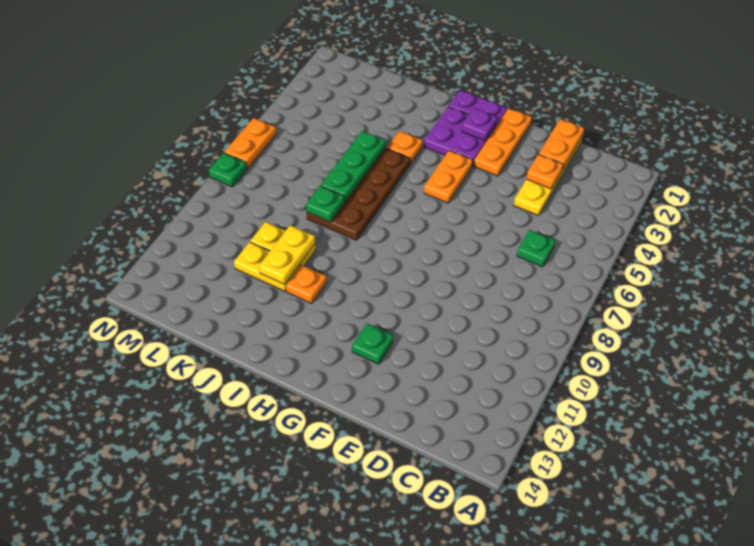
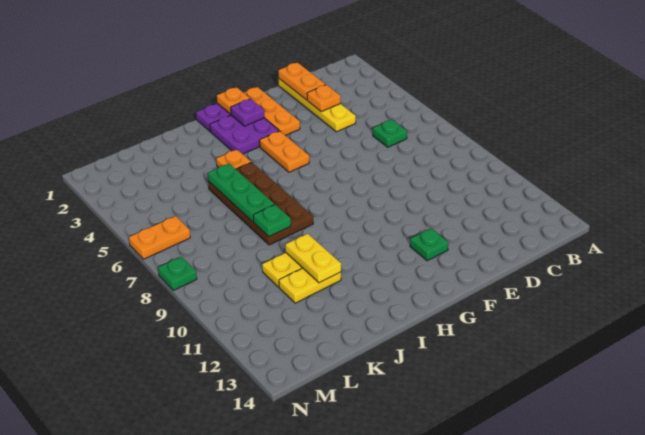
orange plate I11 level 1 -> orange plate G1 level 2
orange plate N6:N7 level 1 -> orange plate M6:N6 level 1

